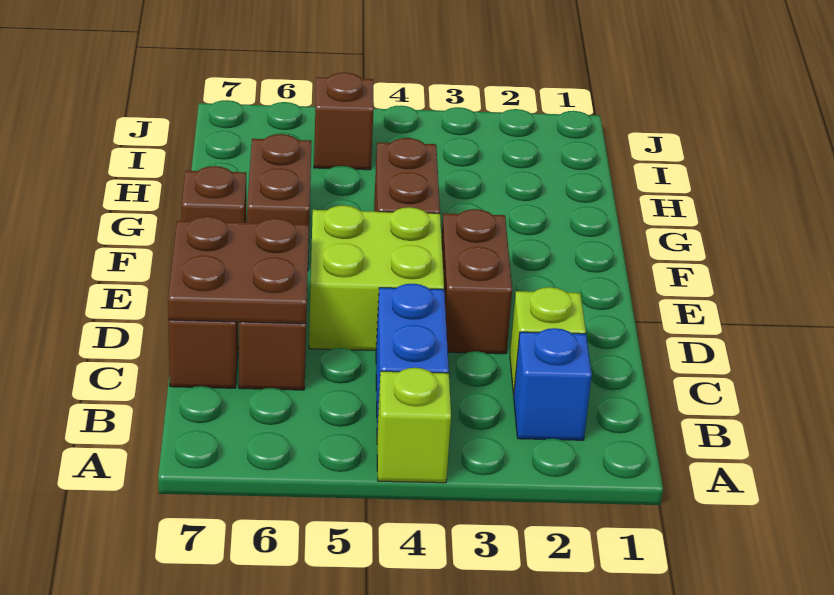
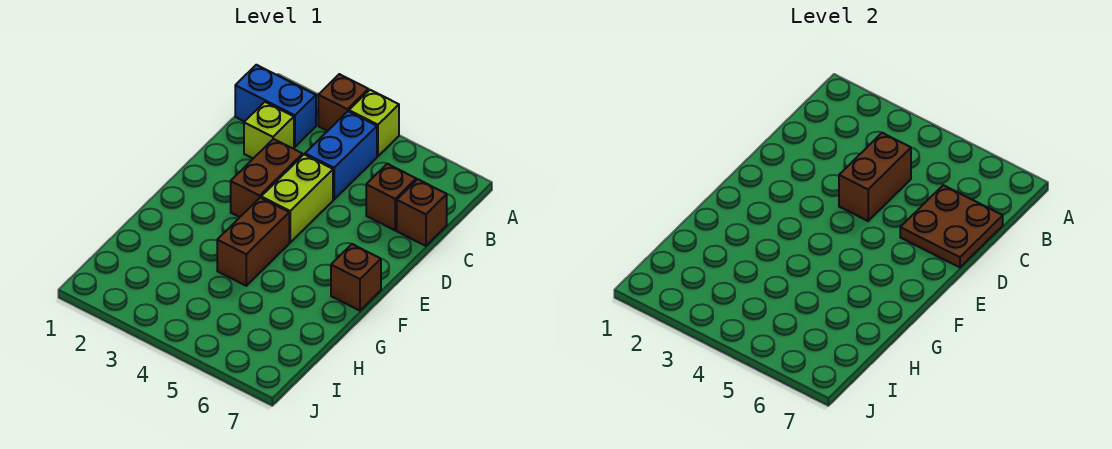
blue brick B2 level 1 -> blue brick B1:B2 level 1
lime brick D4:E5 level 1 -> lime brick D4:E4 level 1
brown brick F6:G6 level 1 -> brown brick C4:D4 level 2
brown brick I5 level 1 -> brown brick A3 level 1

